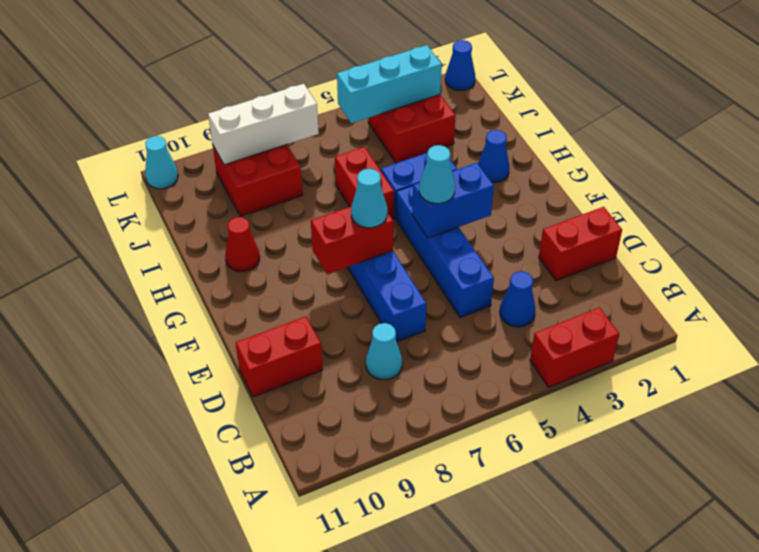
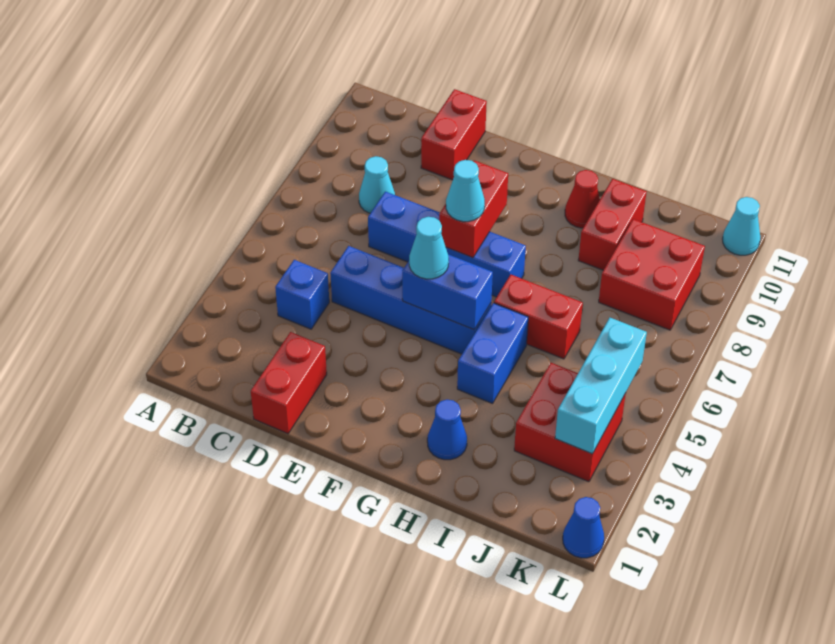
red brick A3:A4 level 1 -> red brick I9:I10 level 1
blue cone C4 level 1 -> blue brick C4 level 1
blue brick F4:F5 level 2 -> blue brick F5:G5 level 2
white brick K7:K9 level 2 -> none

